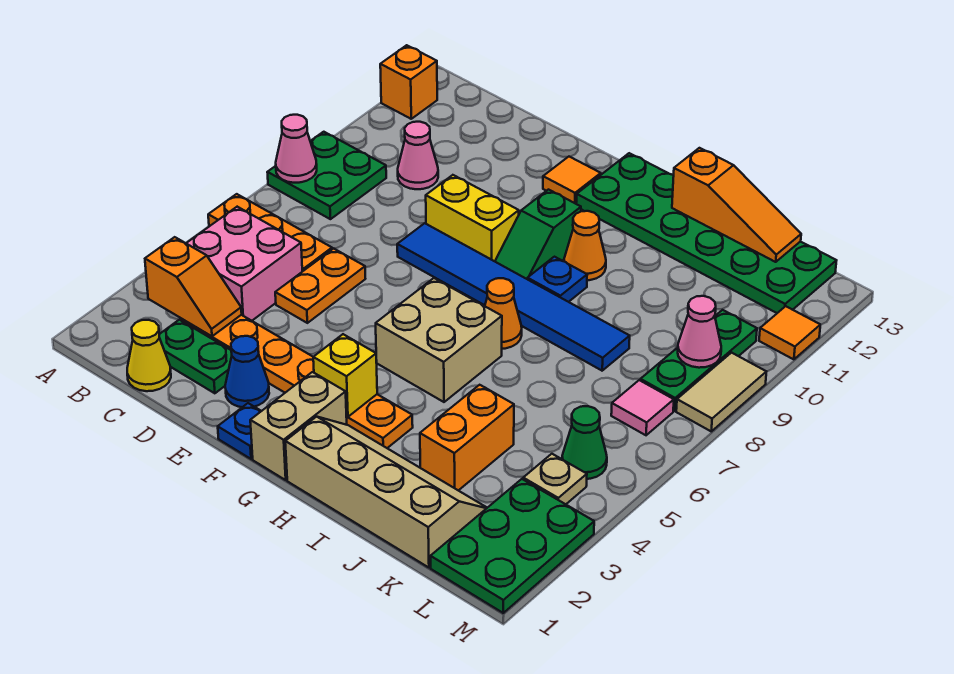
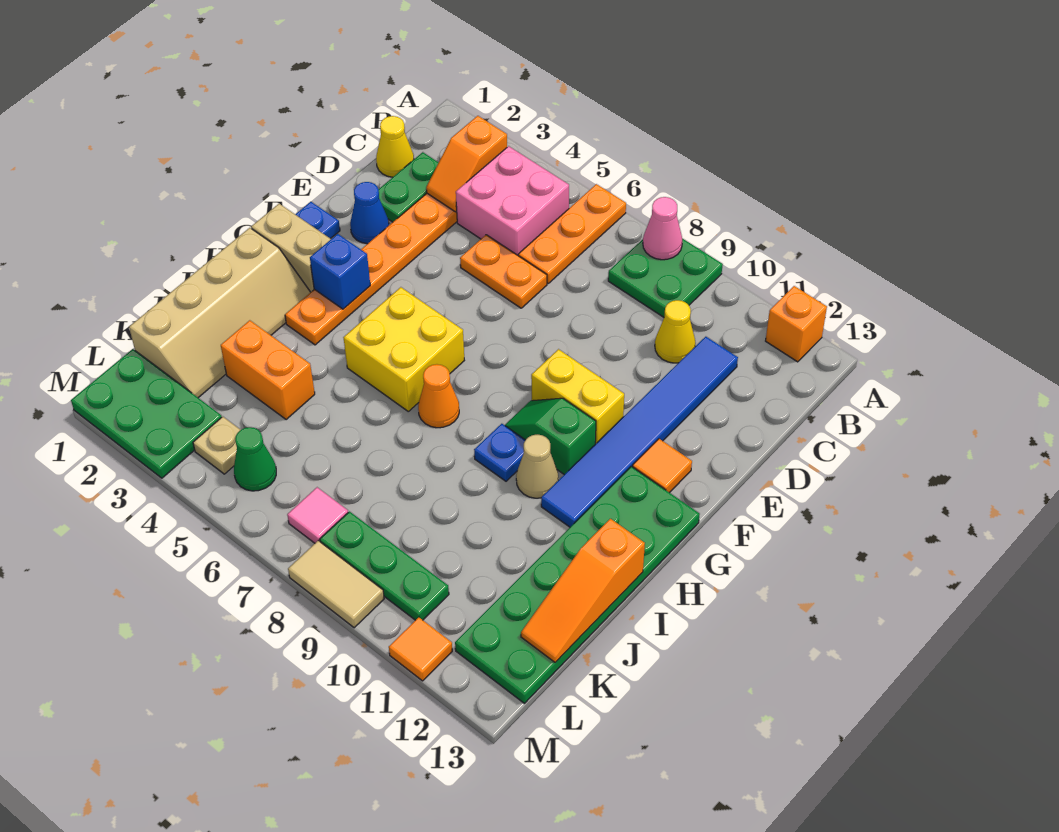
pink cone C10 level 1 -> yellow cone C10 level 1
blue tile E8:J8 level 1 -> blue tile C11:H11 level 1
yellow brick E9:F9 level 1 -> yellow brick F9:F10 level 1
yellow brick G3 level 2 -> blue brick G3 level 2
tan brick G5:H6 level 1 -> yellow brick G5:H6 level 1
orange cone H10 level 1 -> tan cone H10 level 1
pink cone L9 level 2 -> none

